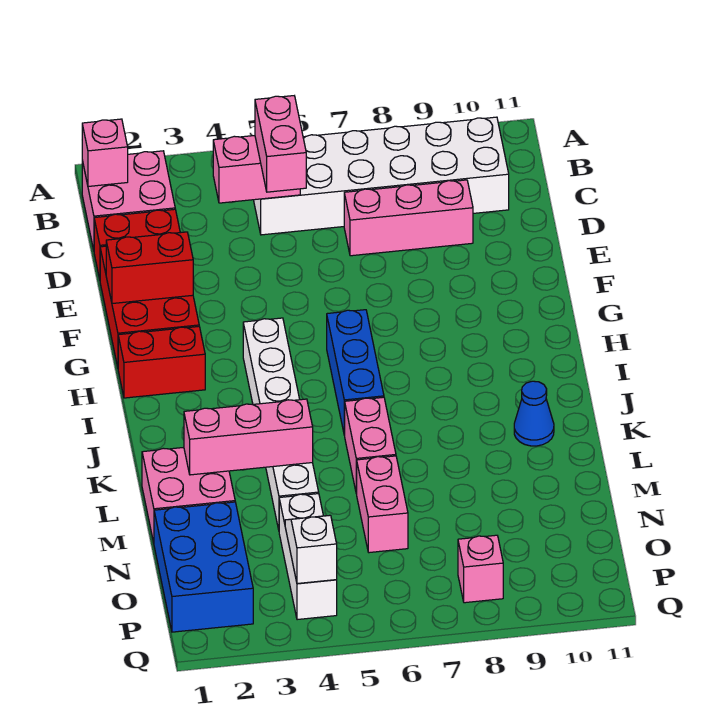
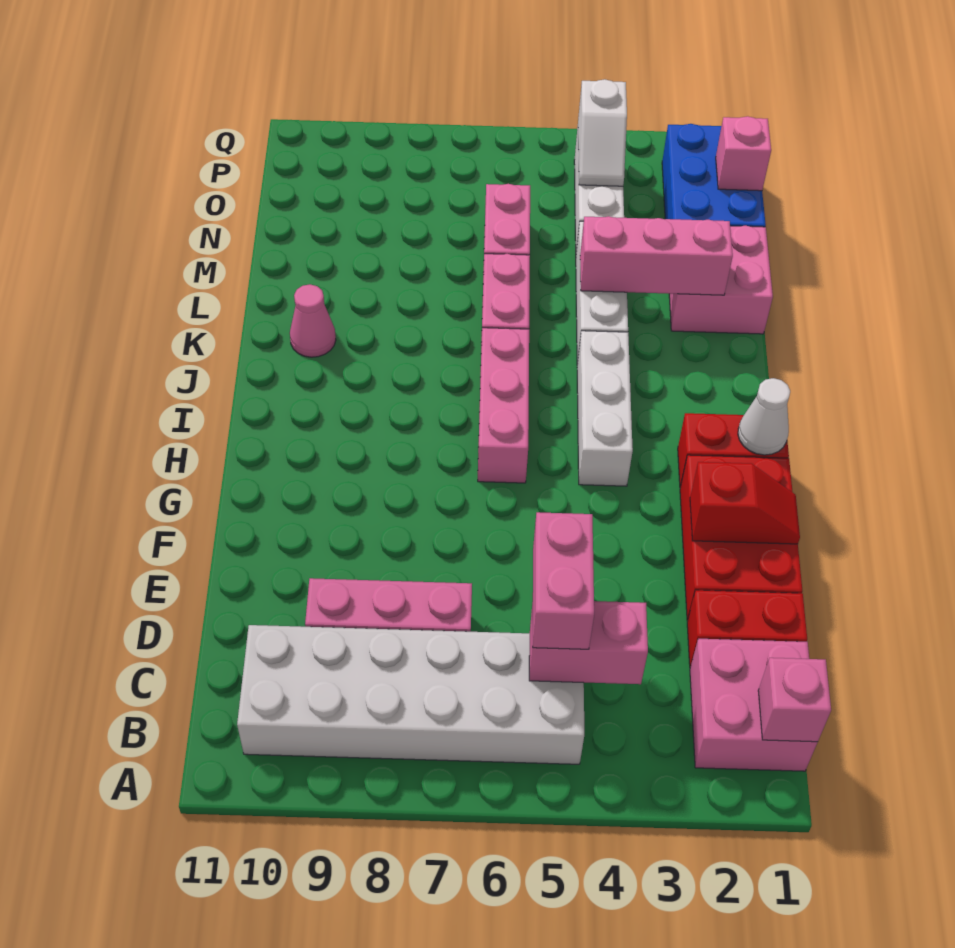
red brick F1:F2 level 2 -> red slope F1:F2 level 2 top 2
none -> white cone H1 level 2
blue brick H6:J6 level 1 -> pink brick H6:J6 level 1
blue cone K10 level 1 -> pink cone K10 level 1
pink brick P8 level 1 -> pink brick O1 level 2

